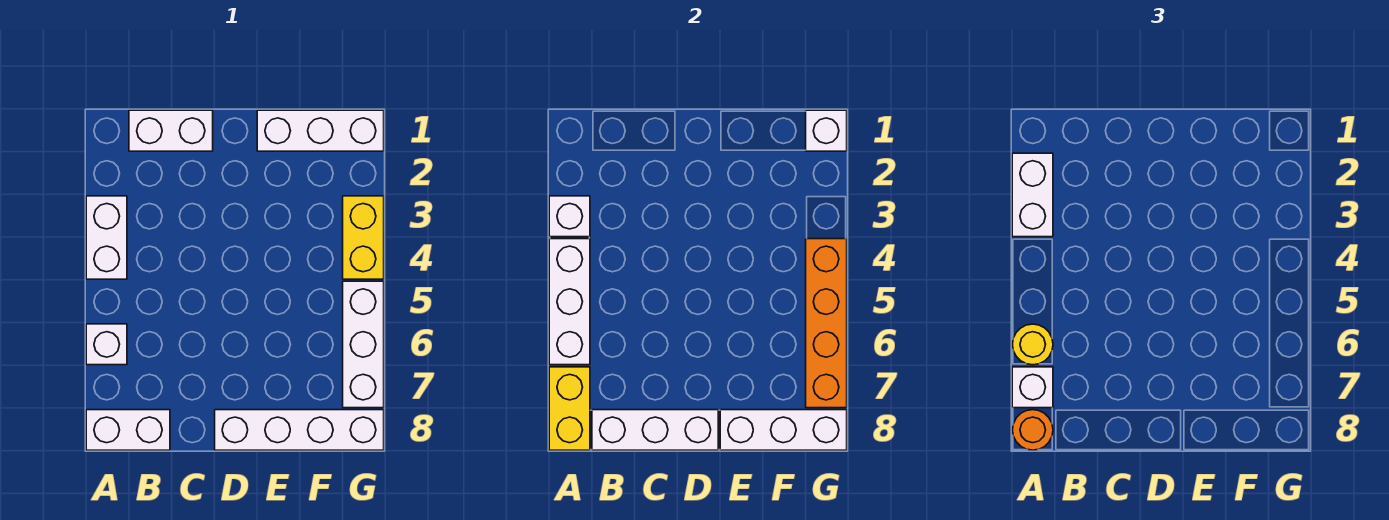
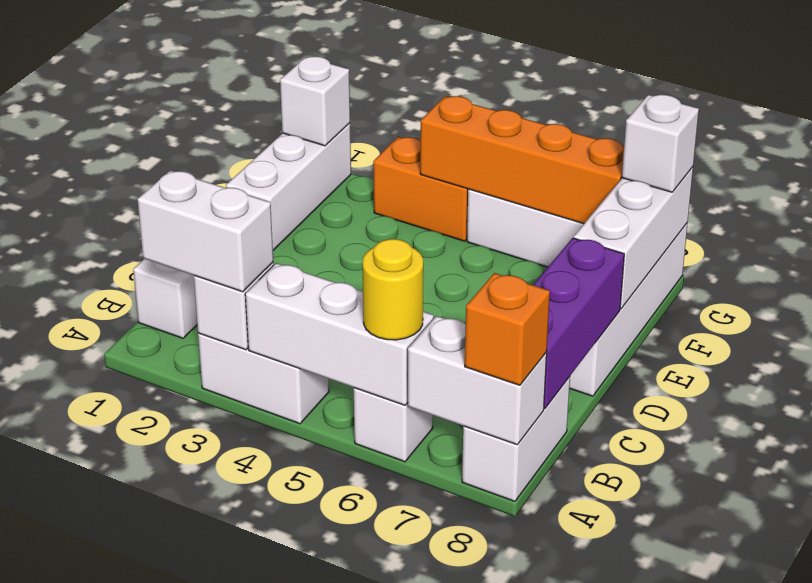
yellow brick A7:A8 level 2 -> white brick A7:A8 level 2
white brick A7 level 3 -> white brick G8 level 3
orange round brick A8 level 3 -> orange brick A8 level 3
white brick B8:D8 level 2 -> purple brick B8:D8 level 2
yellow brick G3:G4 level 1 -> orange brick G3:G4 level 1

